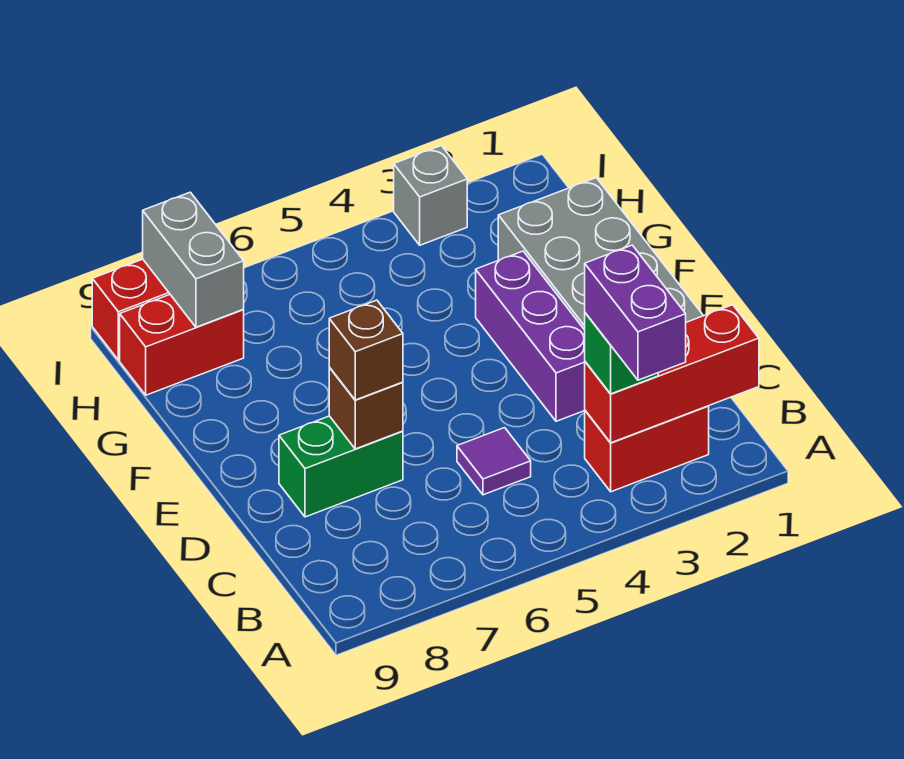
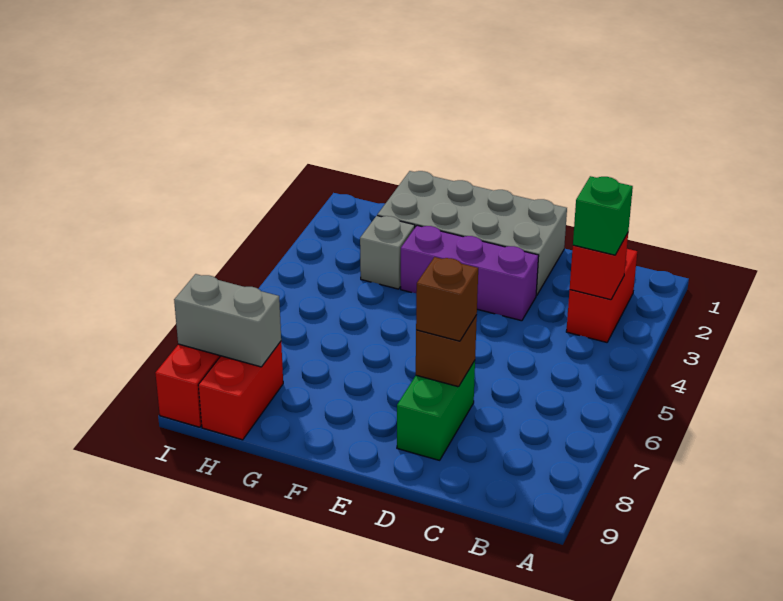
purple brick A3:B3 level 4 -> none
red brick B1:B3 level 2 -> red brick B3 level 2
purple tile C5 level 1 -> none
grey brick I3 level 1 -> grey brick G3 level 1

